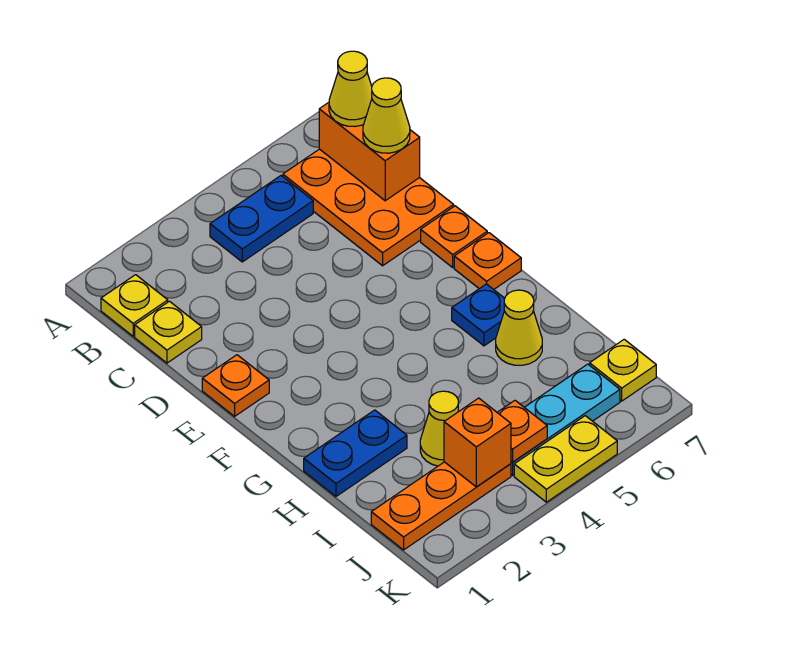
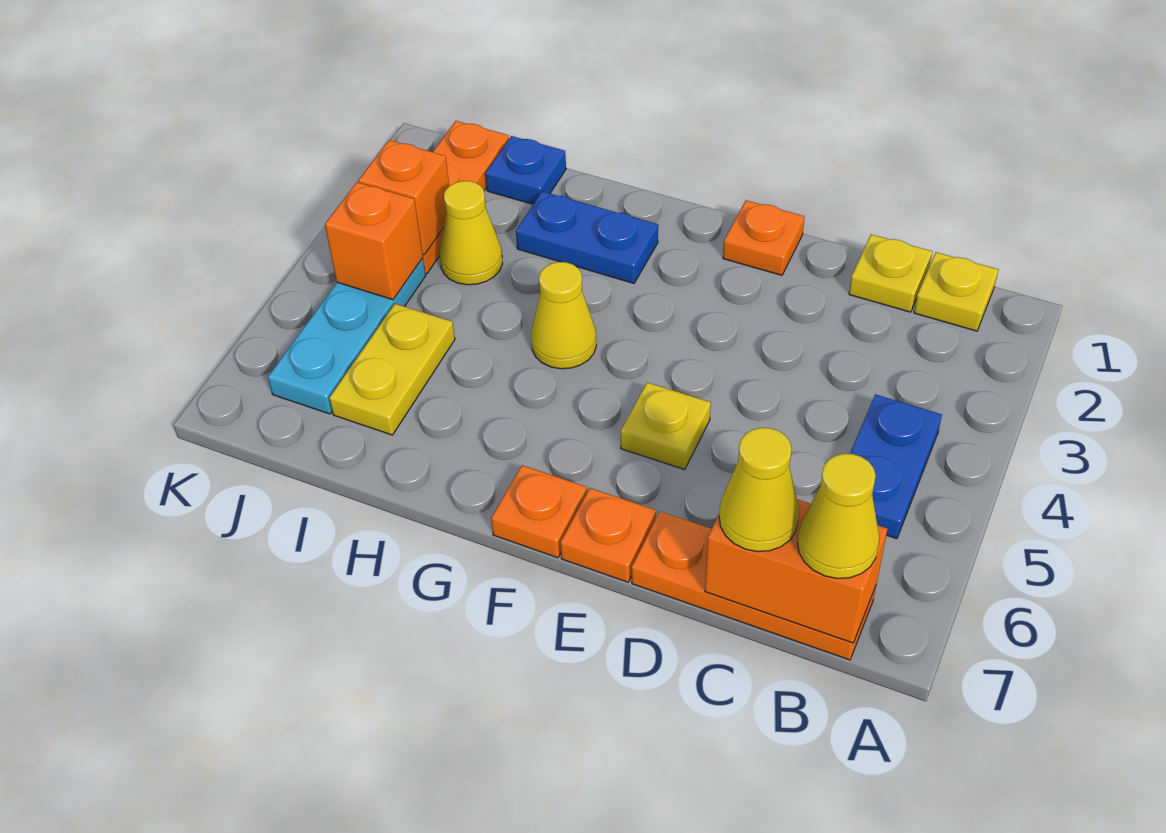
orange plate B6:D7 level 1 -> orange plate B7:D7 level 1
blue plate G6 level 1 -> blue plate I1 level 1
blue plate H1:H2 level 1 -> blue plate G2:H2 level 1
yellow cone H6 level 1 -> yellow cone G4 level 1
orange plate J4 level 2 -> orange brick J4 level 2
yellow plate J7 level 1 -> yellow plate E5 level 1
yellow plate K4:K5 level 1 -> yellow plate I5:I6 level 1

